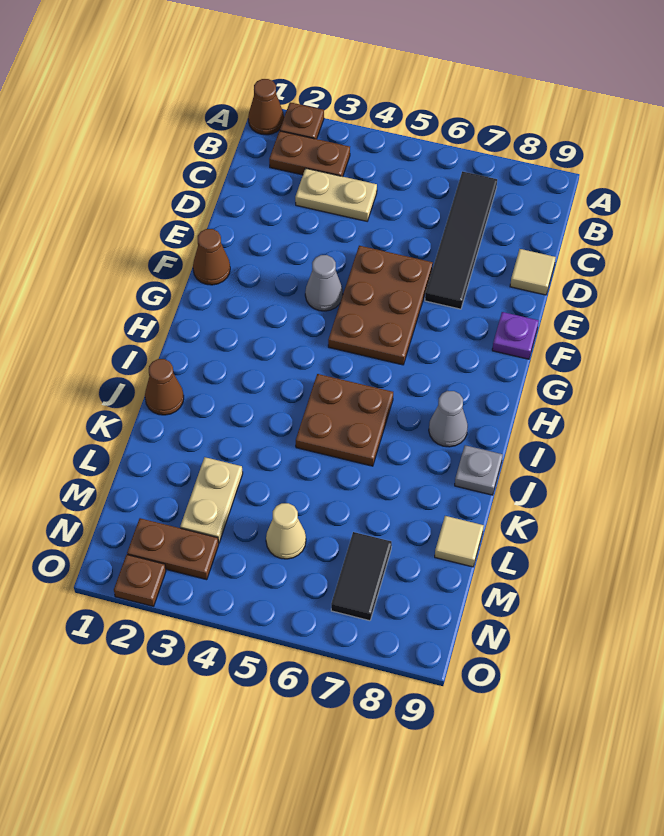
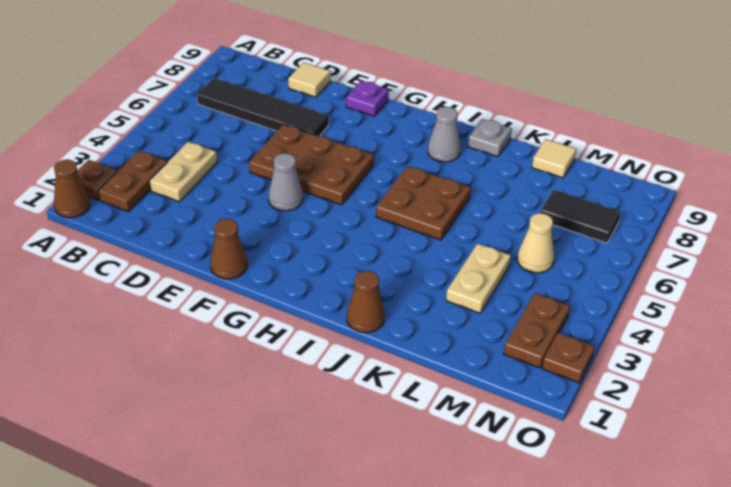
tan plate L3:M3 level 1 -> tan plate L3:L4 level 1

